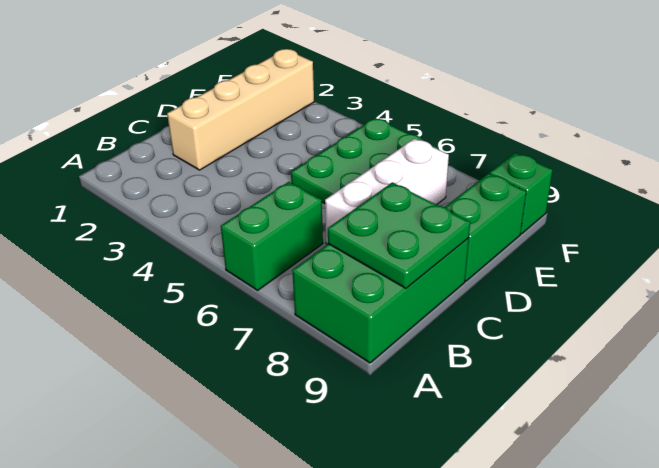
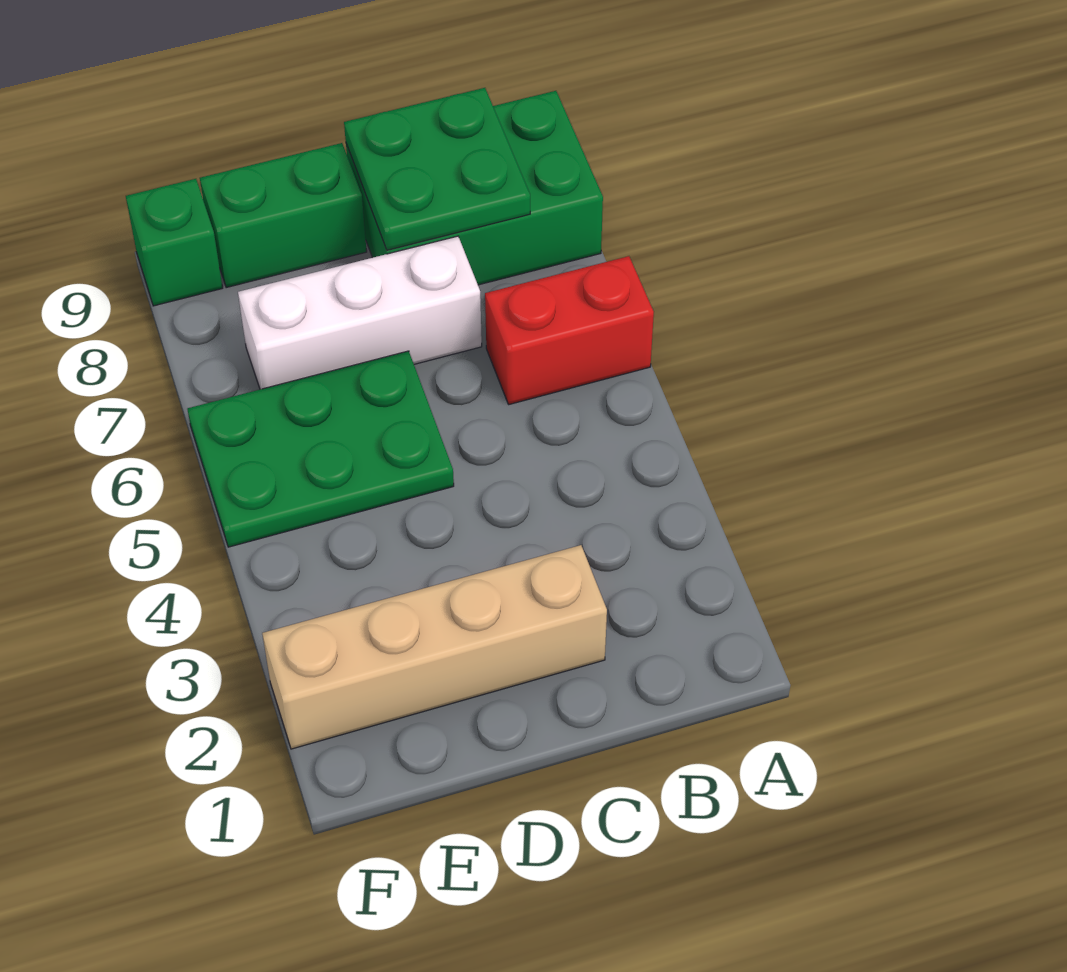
green brick A6:B6 level 1 -> red brick A6:B6 level 1

